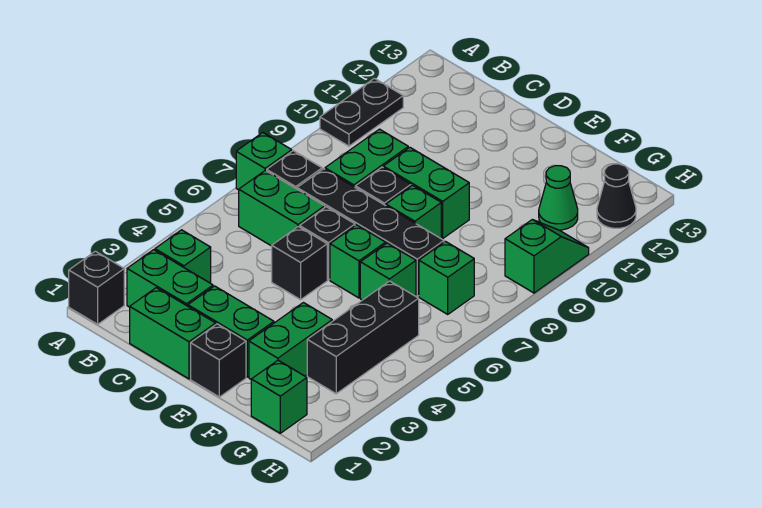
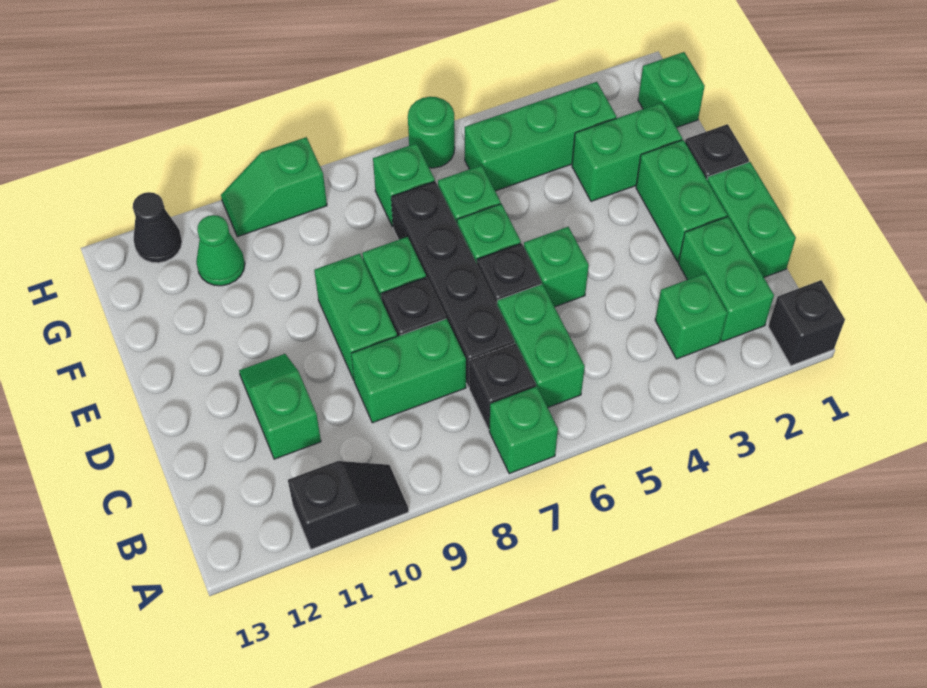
black plate A10:A11 level 1 -> black slope A10:A11 level 1 top 11
none -> green slope C11:D11 level 1 top C
black brick D5 level 1 -> green brick D5 level 1
black brick G3:G5 level 1 -> green brick G3:G5 level 1
none -> green round brick H6 level 1

